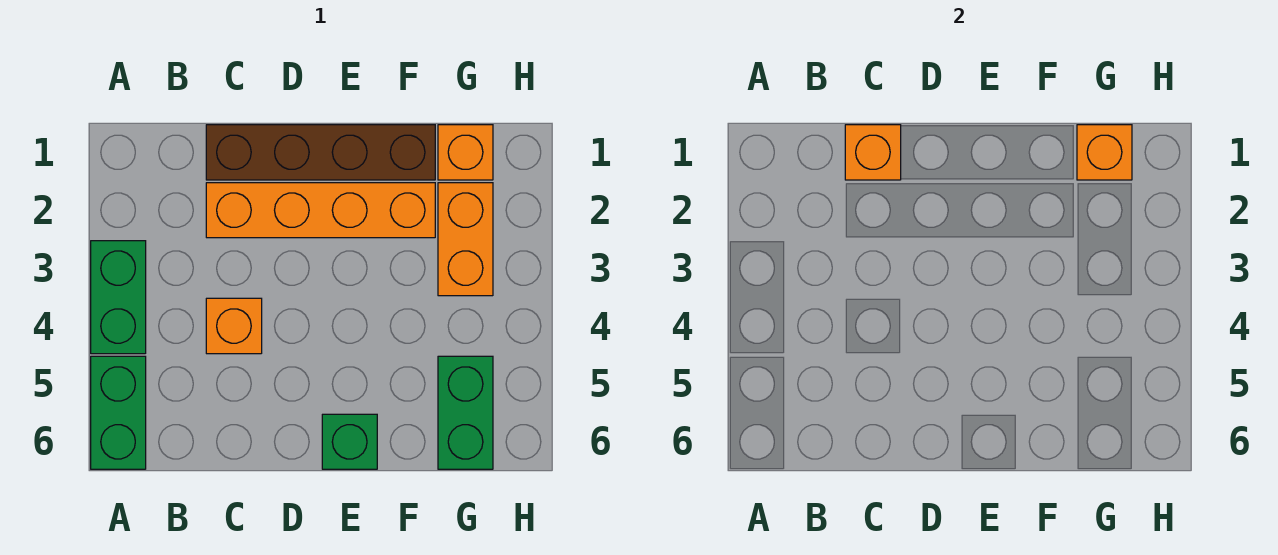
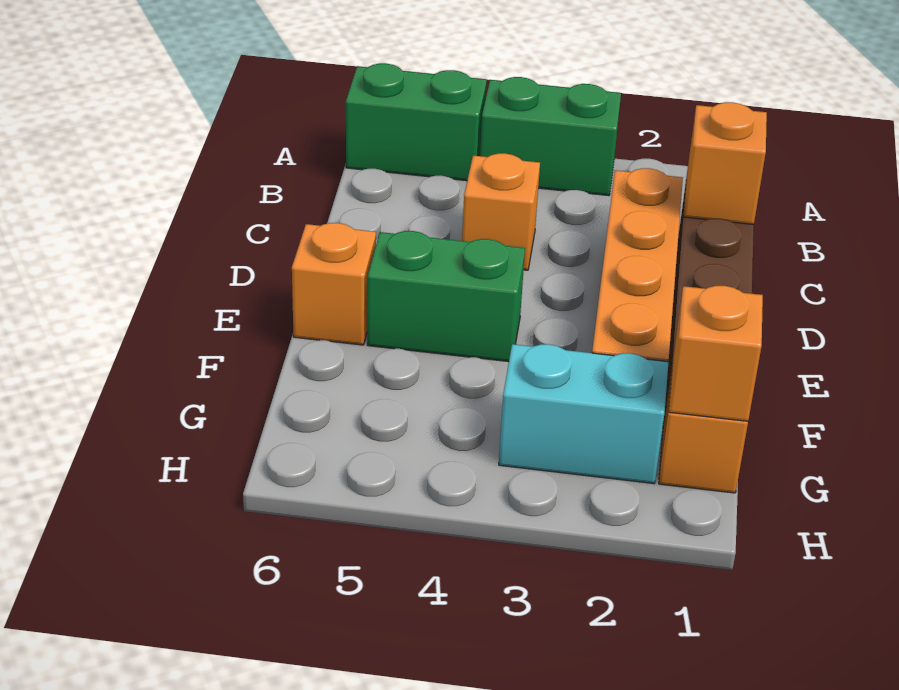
green brick E6 level 1 -> orange brick E6 level 1
orange brick G2:G3 level 1 -> cyan brick G2:G3 level 1
green brick G5:G6 level 1 -> green brick E4:E5 level 1

